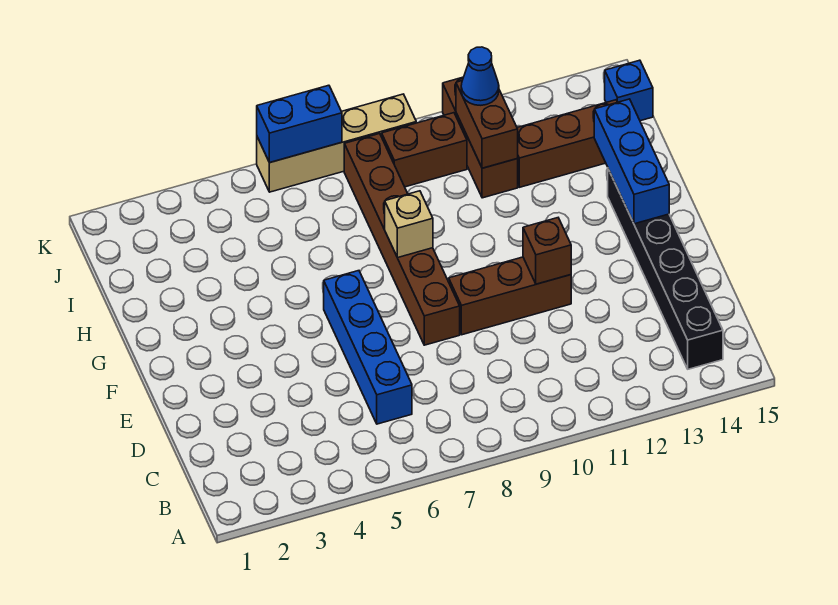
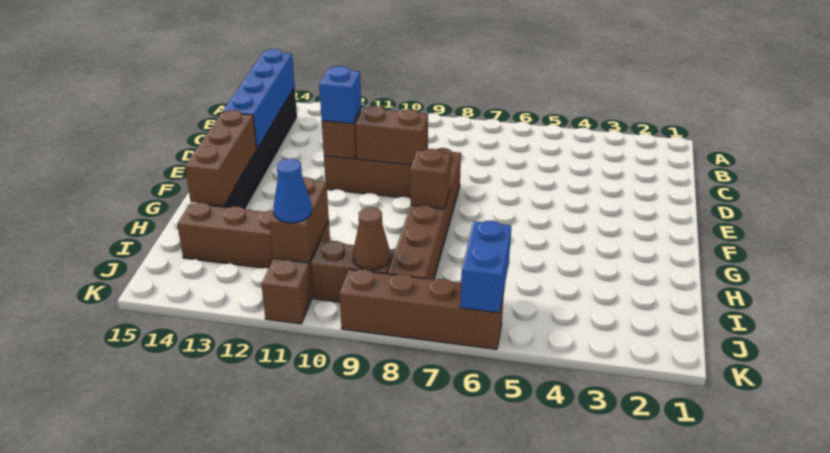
blue brick C6:F6 level 1 -> blue brick B14:E14 level 2
none -> brown brick E9:E10 level 2
blue brick F14:H14 level 2 -> brown brick F14:H14 level 2
tan brick G8 level 2 -> brown brick G8 level 2
none -> brown cone J9 level 2
blue brick J15 level 1 -> blue brick E11 level 3
tan brick K6:K9 level 1 -> brown brick K6:K9 level 1
blue brick K6:K7 level 2 -> blue brick J6:K6 level 2

